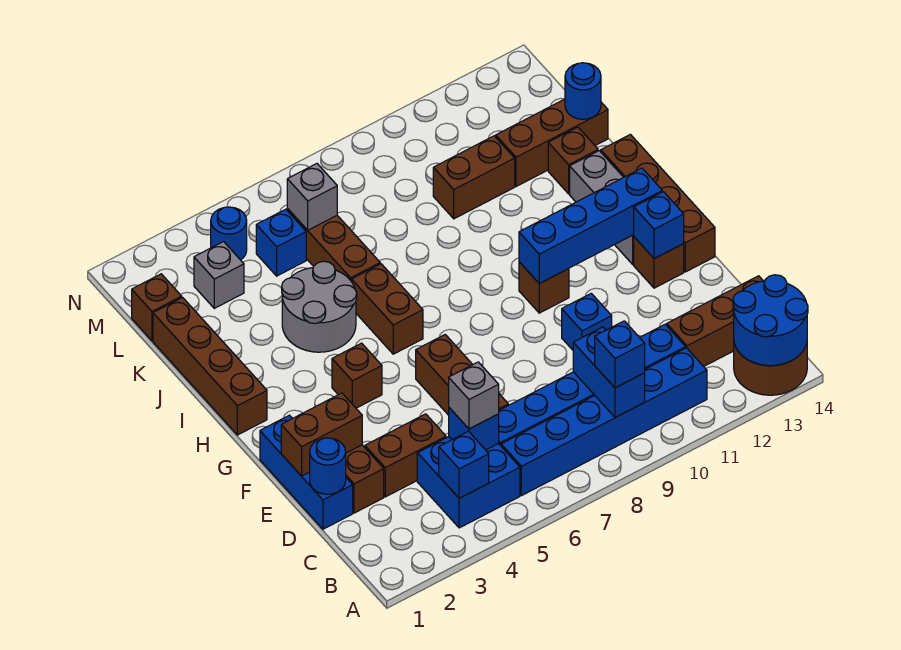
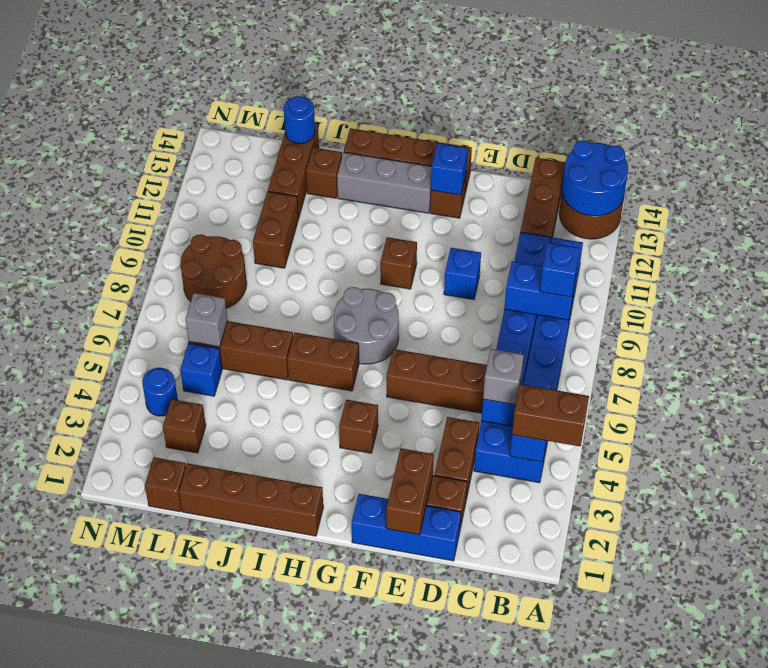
none -> brown brick A4:B4 level 3
blue round brick D1 level 2 -> none
blue brick G10:G13 level 2 -> none
grey round brick I4:J5 level 1 -> grey round brick G7:H8 level 1
grey brick L3 level 1 -> brown brick L3 level 1
none -> brown round brick L8:M9 level 1

